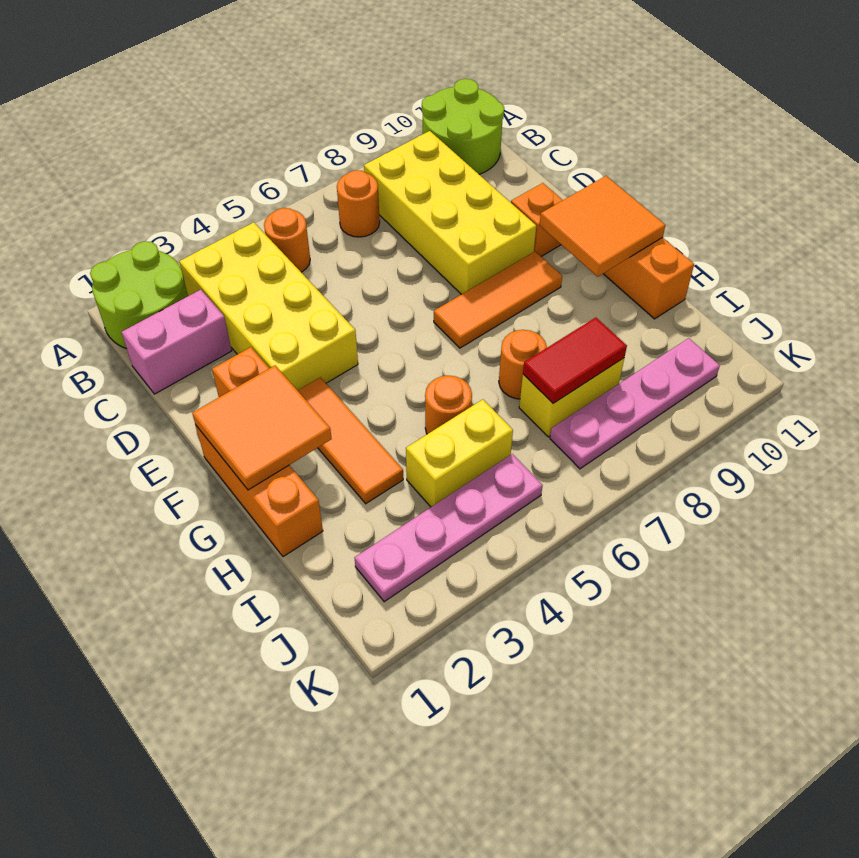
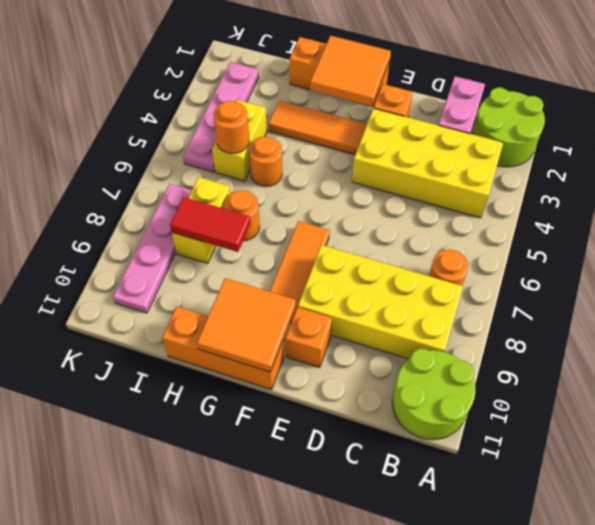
orange round brick B5 level 1 -> orange round brick I5 level 2
red tile I7:I8 level 2 -> red tile H8:I8 level 2

